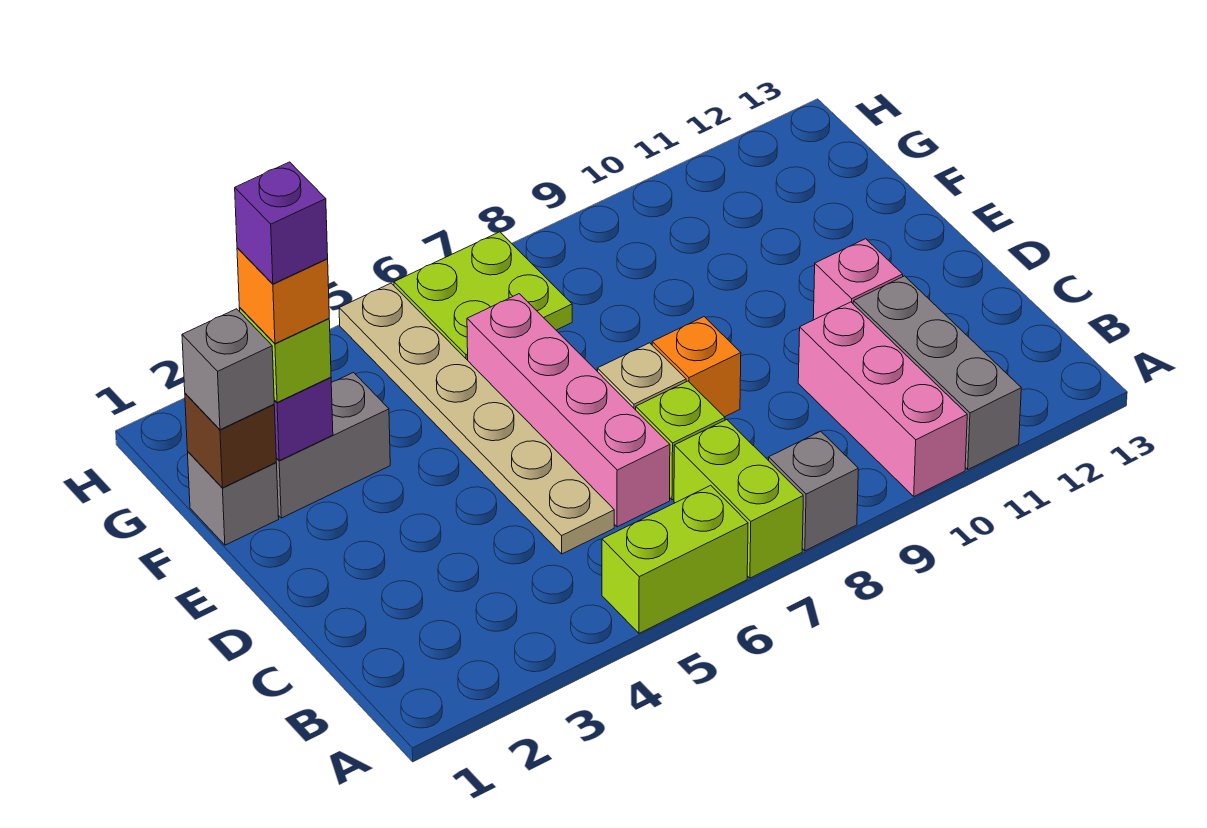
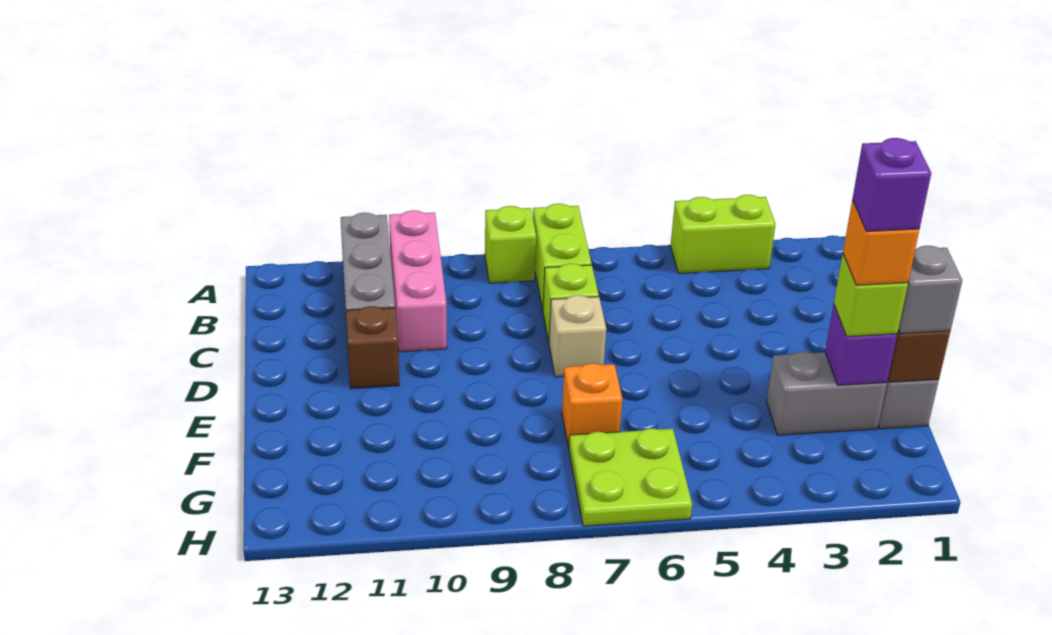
lime brick A5:A6 level 1 -> lime brick A3:A4 level 1
grey brick A8 level 1 -> lime brick A8 level 1
tan plate C5:H5 level 1 -> none
pink brick C6:F6 level 1 -> none
orange brick D8 level 1 -> orange brick F7 level 1
pink brick D11 level 1 -> brown brick D11 level 1

